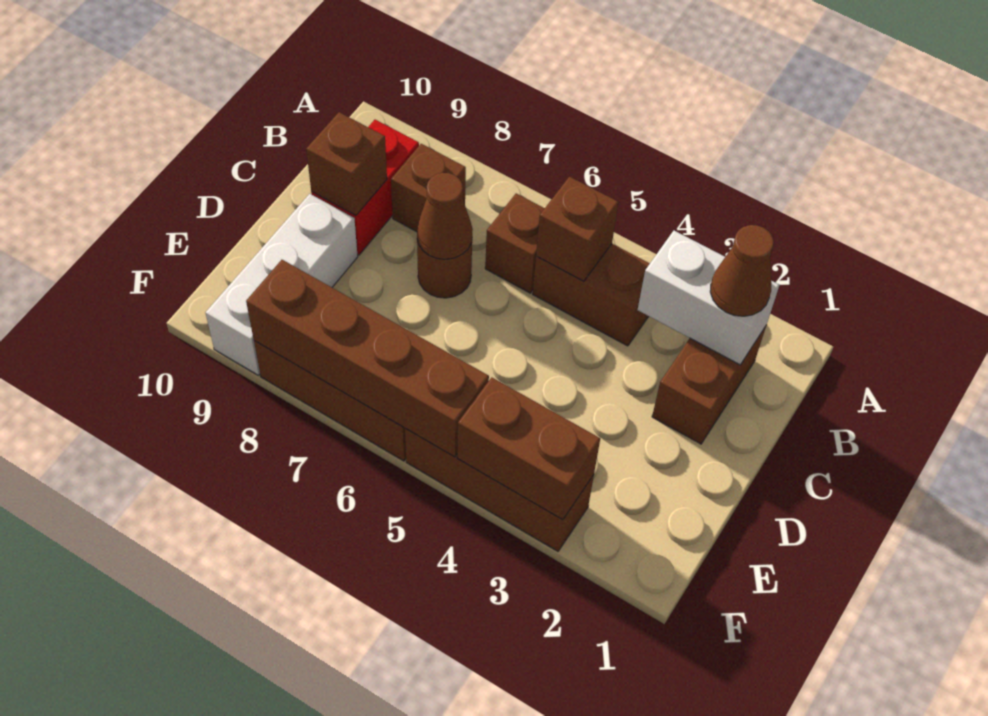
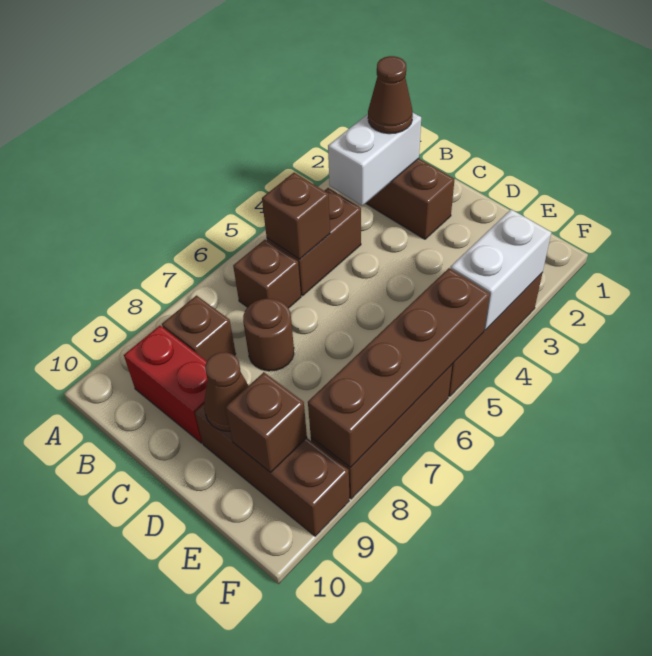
brown cone C7 level 2 -> brown cone D9 level 2
brown brick C9 level 2 -> brown brick E9 level 2
white brick D9:F9 level 1 -> brown brick D9:F9 level 1
brown brick F3:F4 level 2 -> white brick F3:F4 level 2

